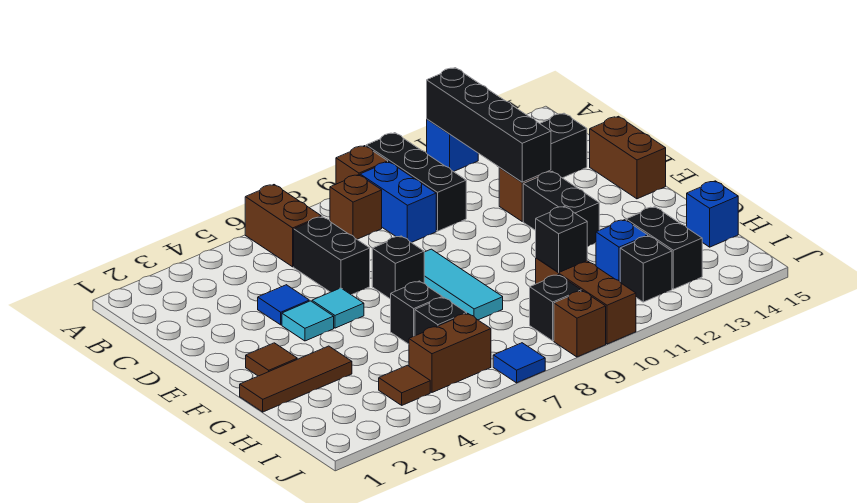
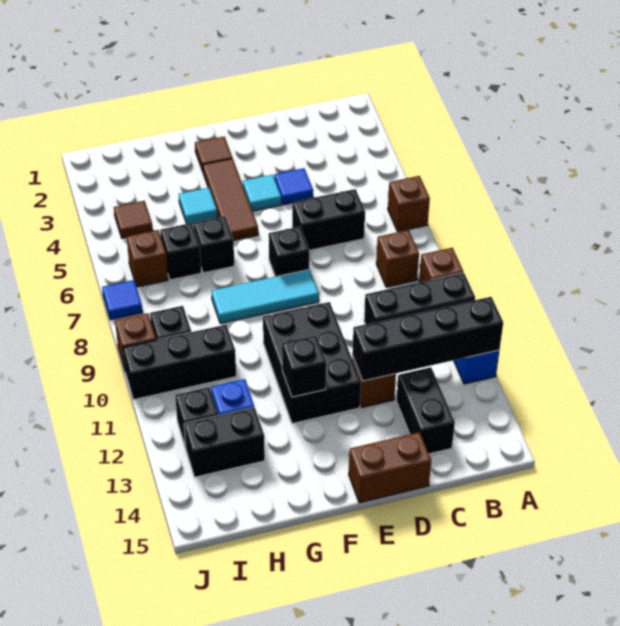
brown brick A6:B6 level 1 -> brown brick A6 level 1
blue brick B9:C9 level 1 -> none
cyan tile E5 level 1 -> cyan tile G4 level 1
black brick E12:F12 level 1 -> black brick E10:F12 level 1
brown tile G1:G3 level 1 -> brown tile F3:F5 level 1
brown brick H10:J10 level 1 -> black brick H10:J10 level 1
black brick H10 level 2 -> black brick F12 level 2
blue brick H15 level 1 -> none
brown brick I5:I6 level 1 -> brown brick I6 level 1

